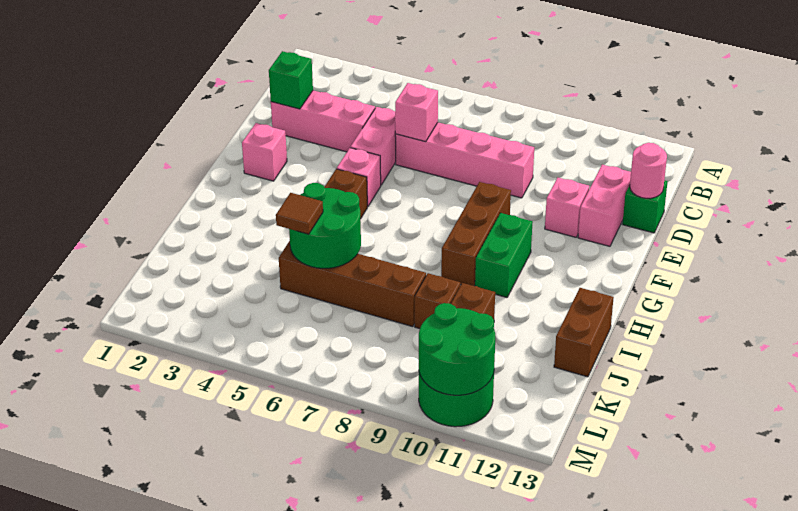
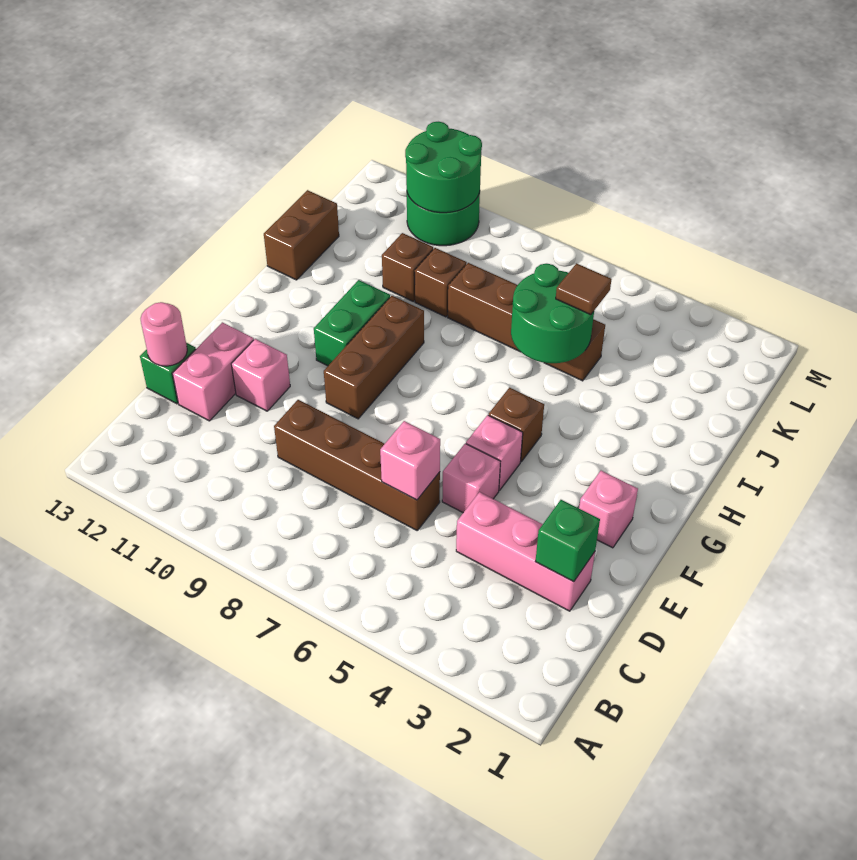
pink brick D5:E5 level 1 -> pink brick E5 level 1
pink brick D6:D9 level 1 -> brown brick D6:D9 level 1

